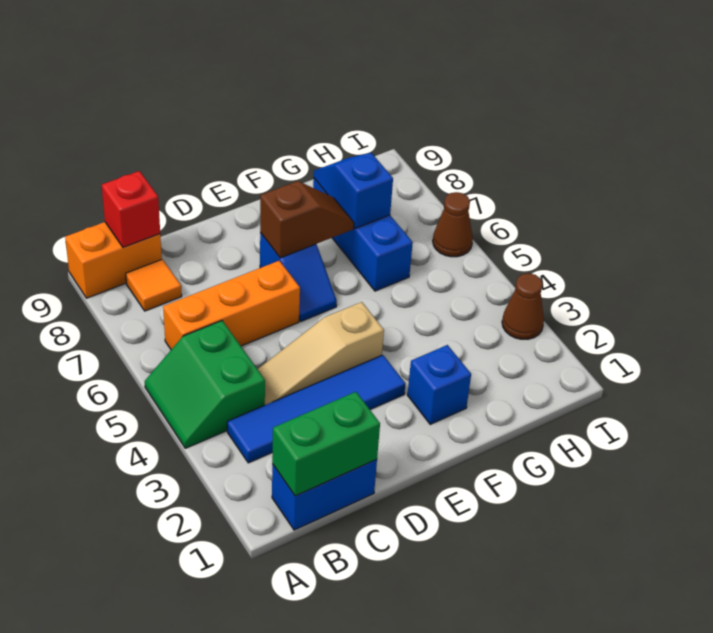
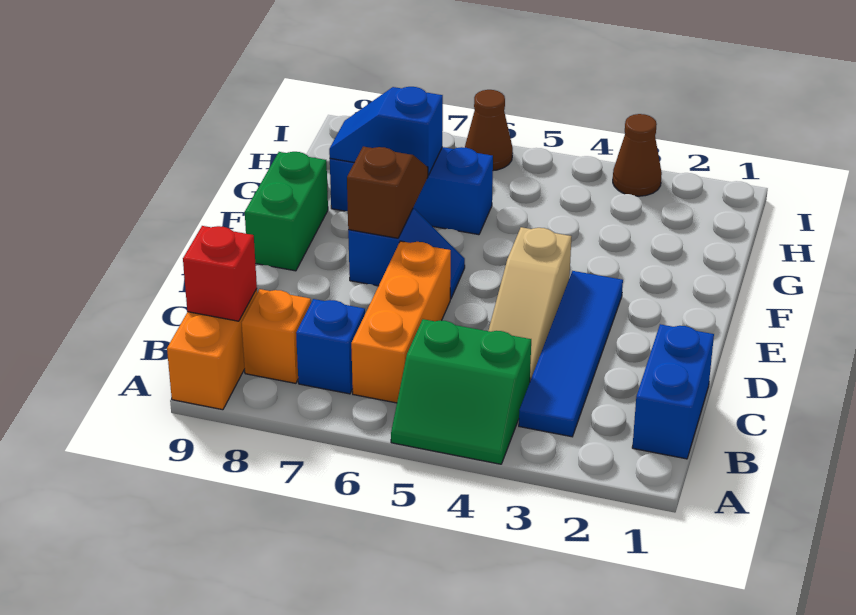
green brick B1:C1 level 2 -> green brick E9:F9 level 1
orange tile B8 level 1 -> orange brick B8 level 1
blue brick F2 level 1 -> blue brick B7 level 1

